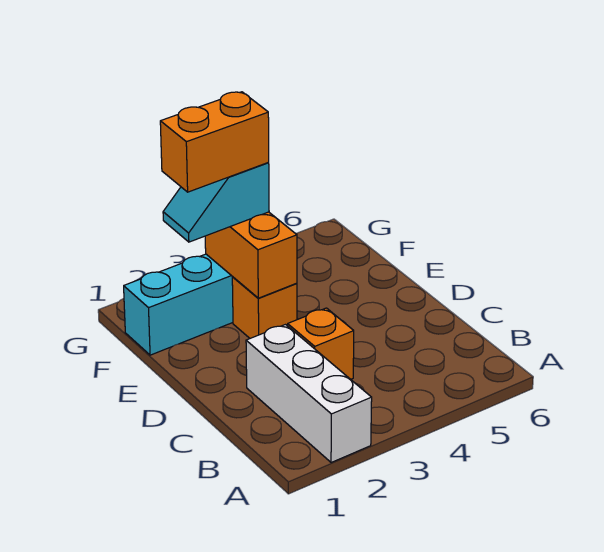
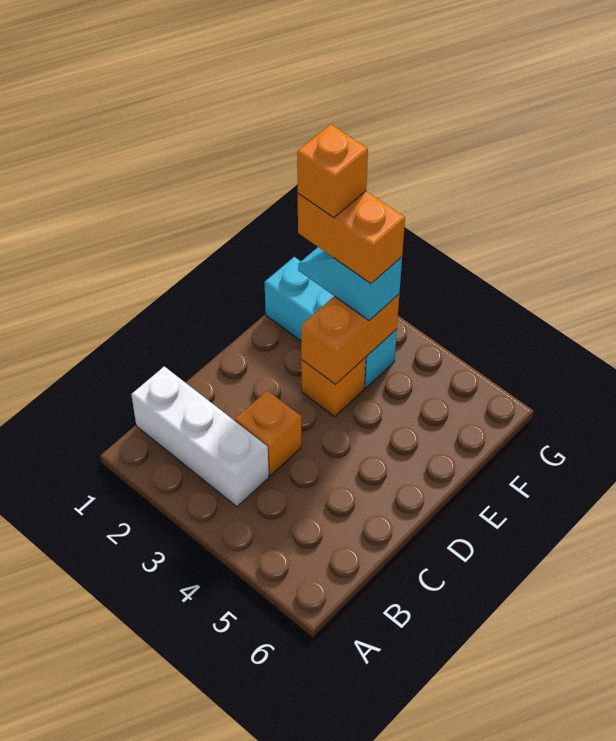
white brick A2:C2 level 1 -> white brick B1:B3 level 1
none -> orange brick F2 level 5

